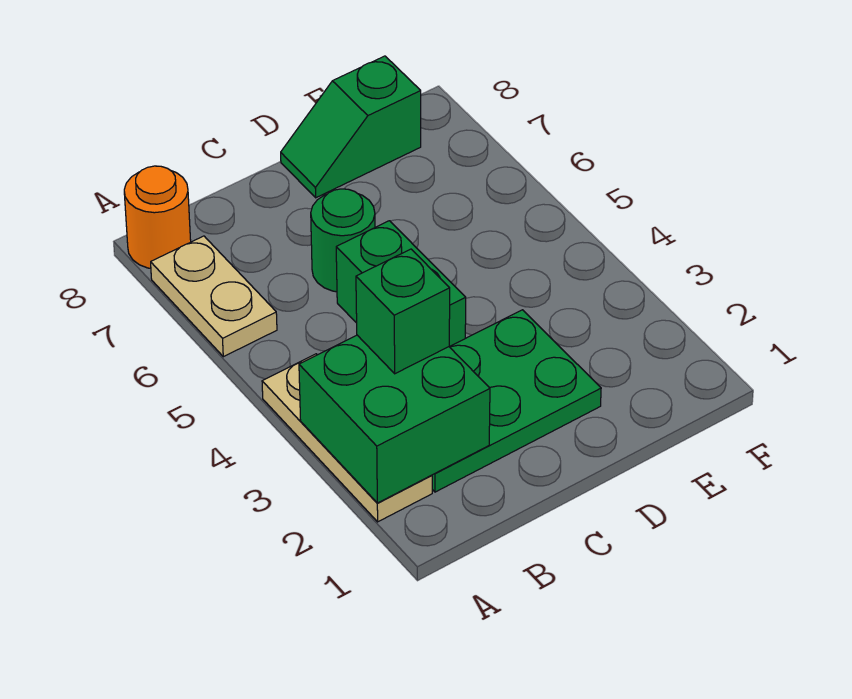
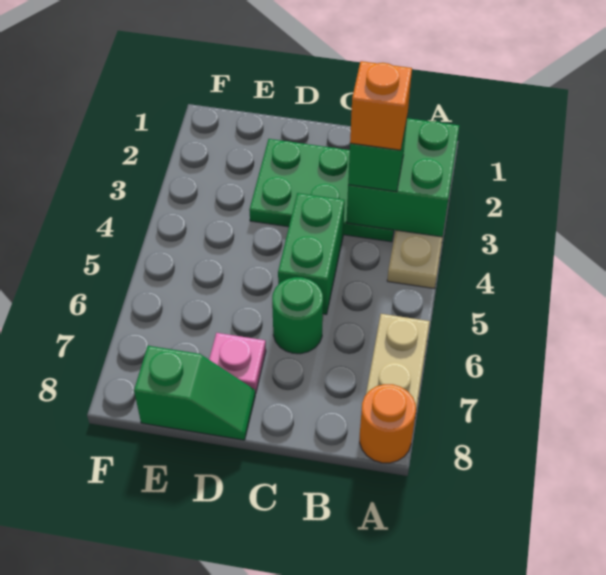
none -> orange brick B3 level 4
none -> pink plate D7 level 1

